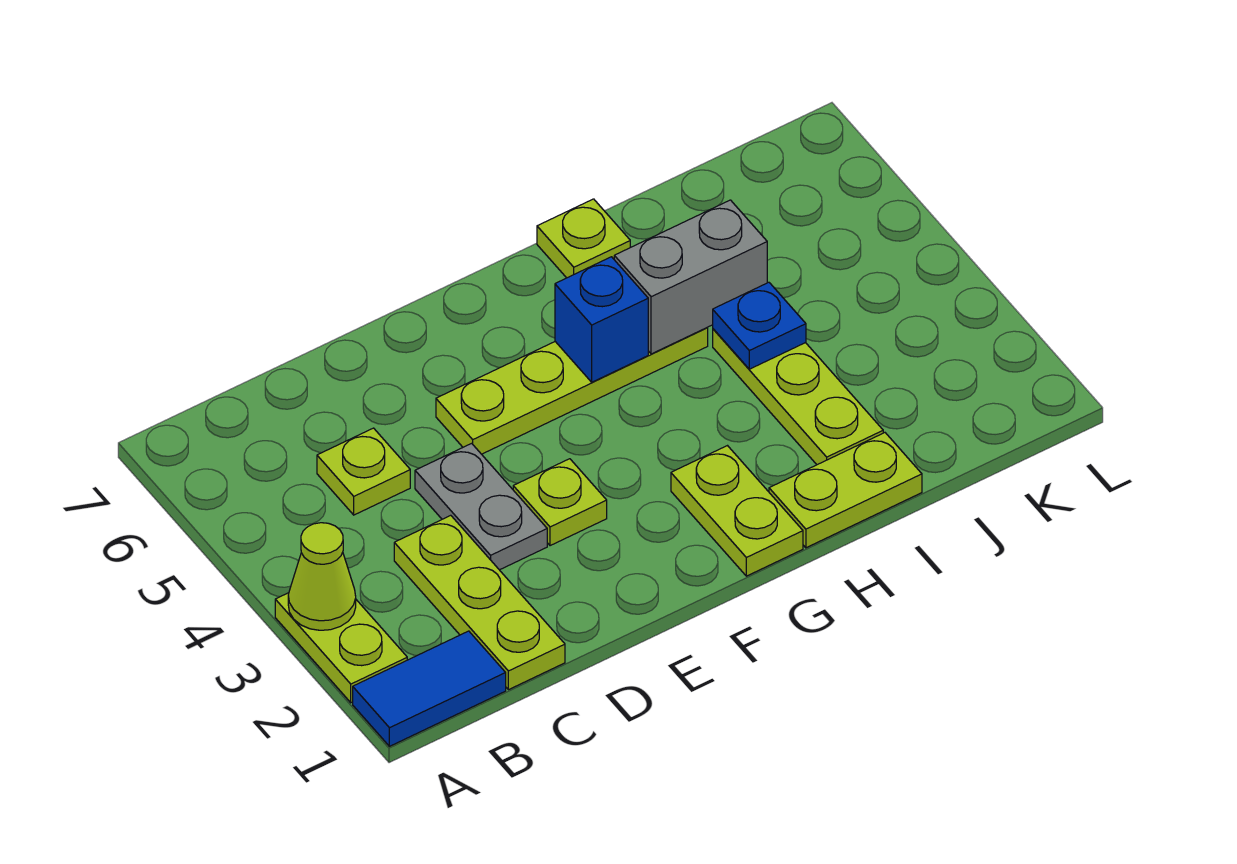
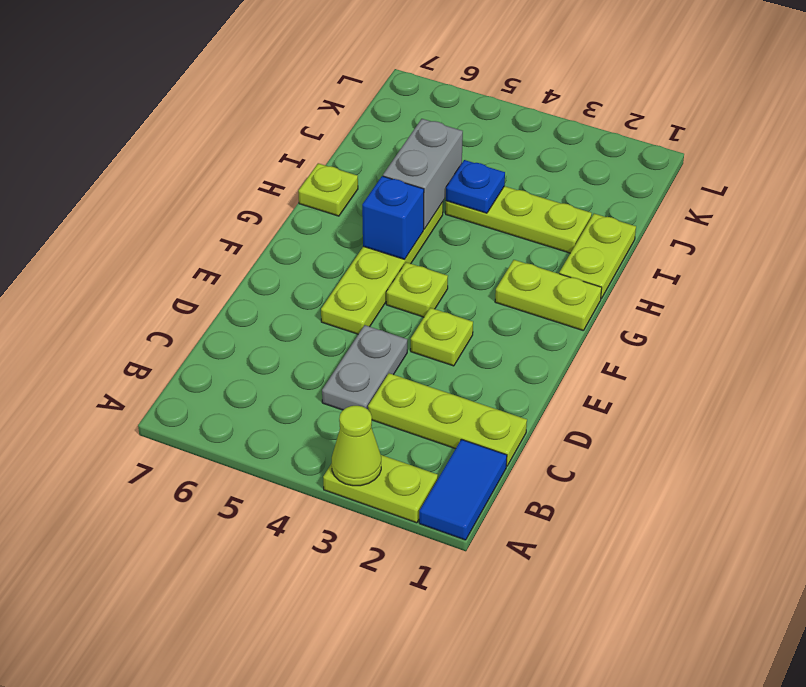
lime plate C5 level 1 -> lime plate F4 level 1
grey plate D3:D4 level 1 -> grey plate C4:D4 level 1

